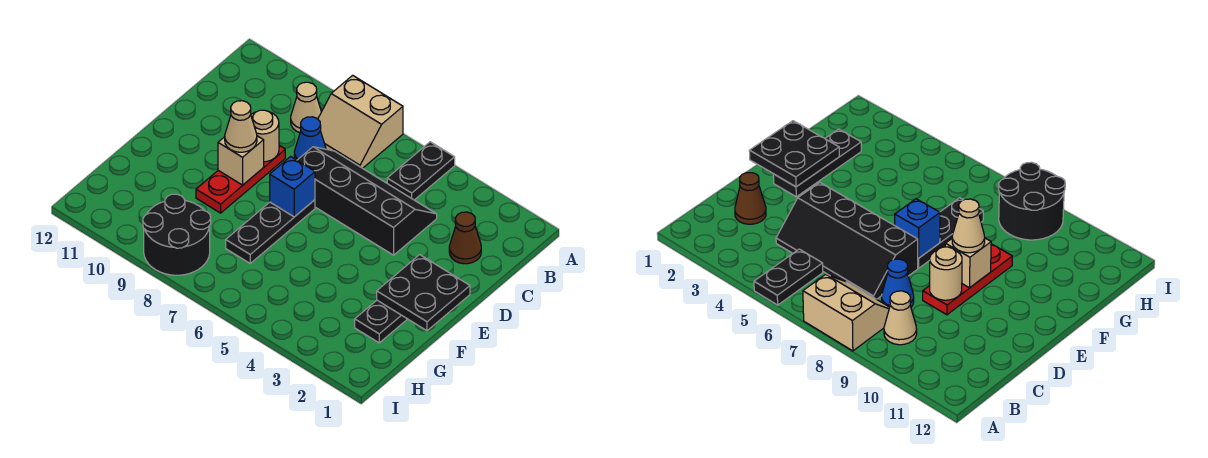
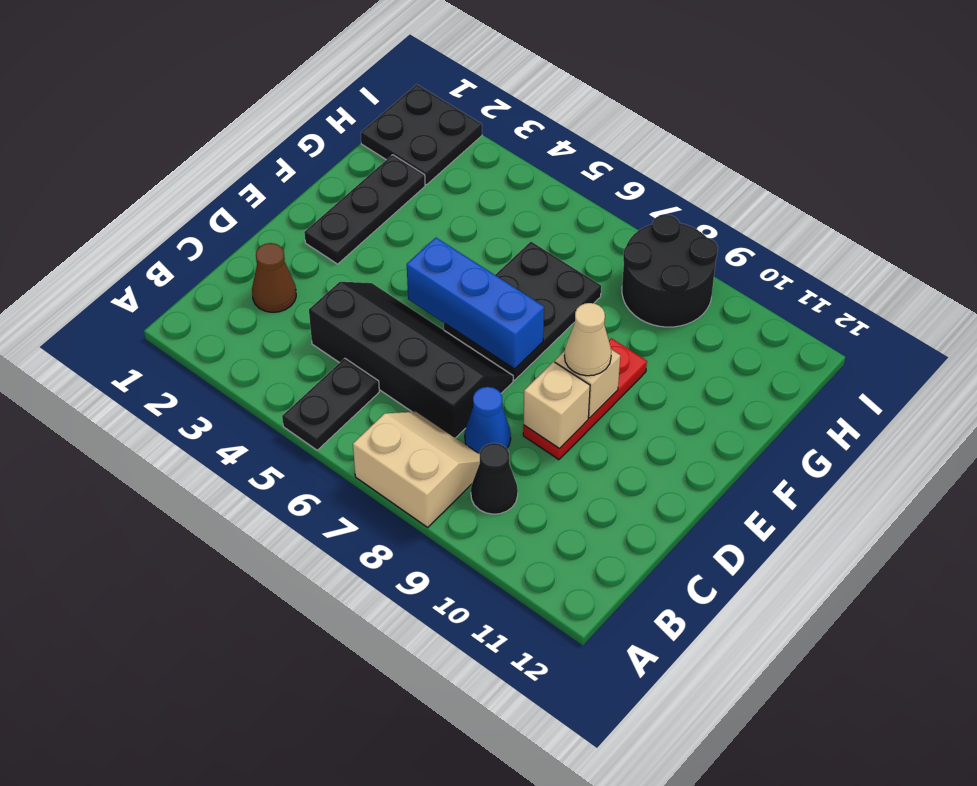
tan cone B9 level 1 -> black cone B9 level 1
black slope C4:D7 level 1 top D -> black slope C4:D7 level 1 top C
tan round brick D9 level 2 -> tan brick D9 level 2
black plate E1:F2 level 2 -> black plate H1:I2 level 1
black plate E7:G7 level 1 -> black plate E6:G7 level 1
blue brick E7 level 2 -> blue brick E5:E7 level 2

